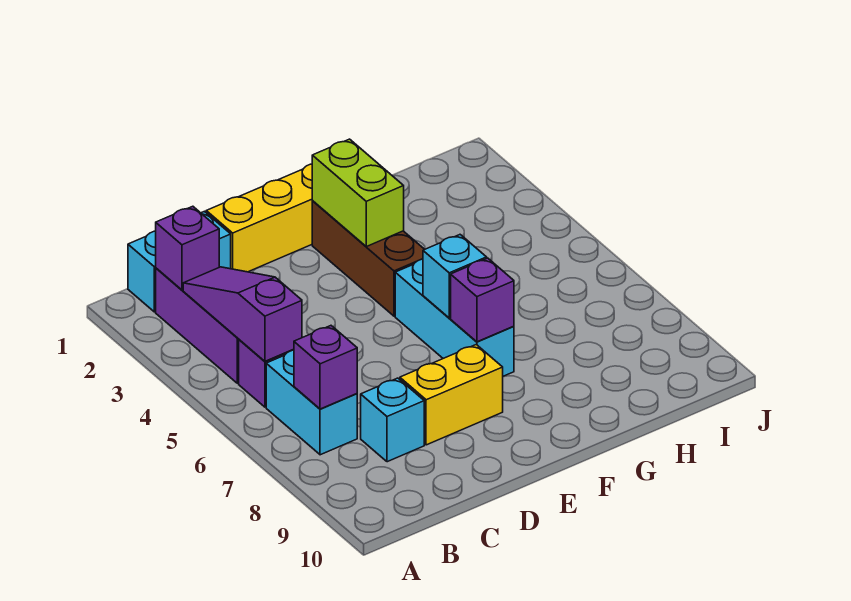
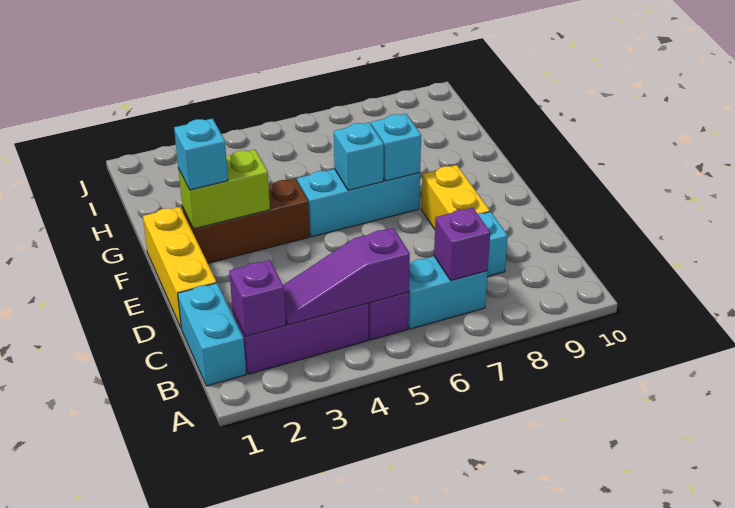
none -> cyan brick F2 level 3
purple brick F7 level 2 -> cyan brick F7 level 2

